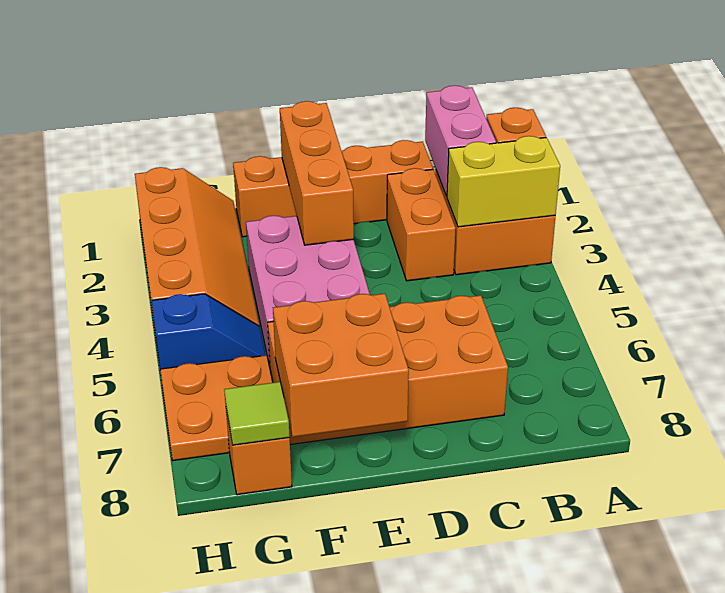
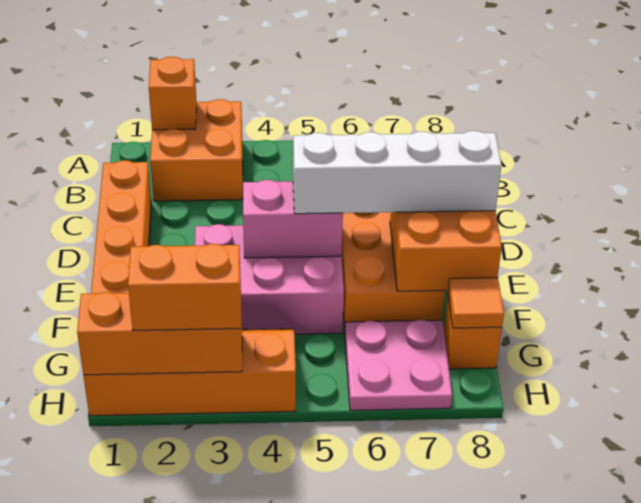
yellow brick A3:B3 level 2 -> none
pink brick B1:B2 level 2 -> pink brick E4:E5 level 2
orange brick C2:C3 level 1 -> orange brick H2:H3 level 3
orange brick E1:E3 level 2 -> orange brick H1:H3 level 2
none -> white brick E5:E8 level 3
blue slope G5:H5 level 1 top H -> none
orange plate G6:H7 level 1 -> pink plate G6:H7 level 1
lime tile G8 level 2 -> orange tile G8 level 2

